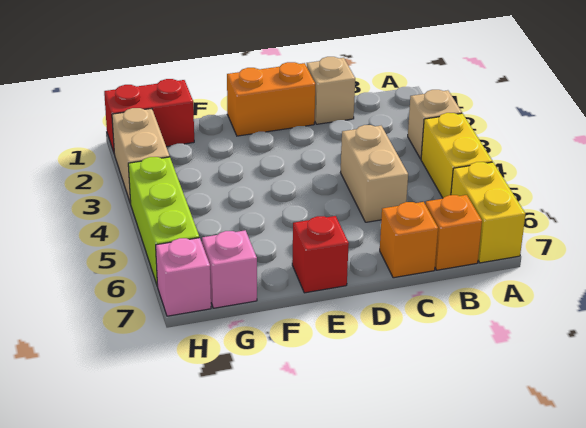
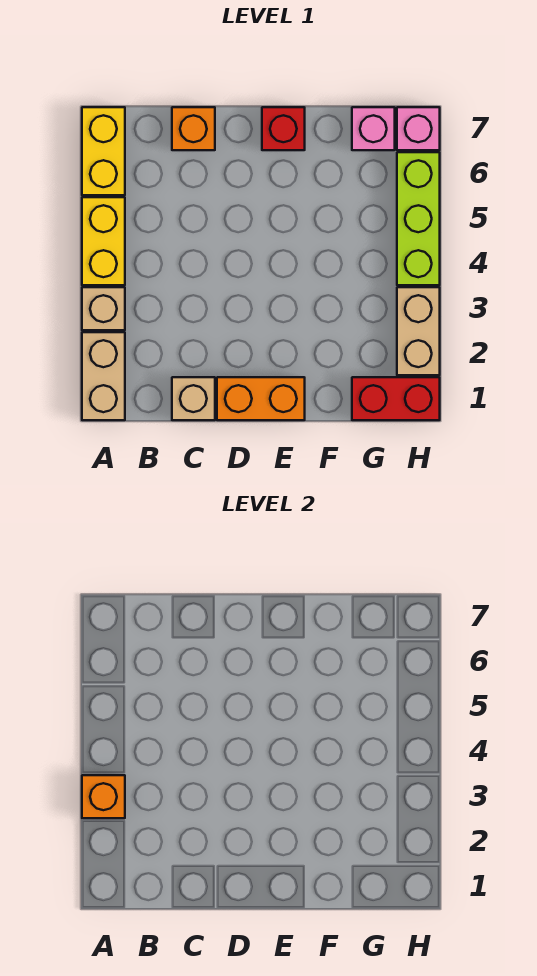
orange brick B7 level 1 -> orange brick A3 level 2
tan brick C4:C5 level 1 -> tan brick A1:A2 level 1

